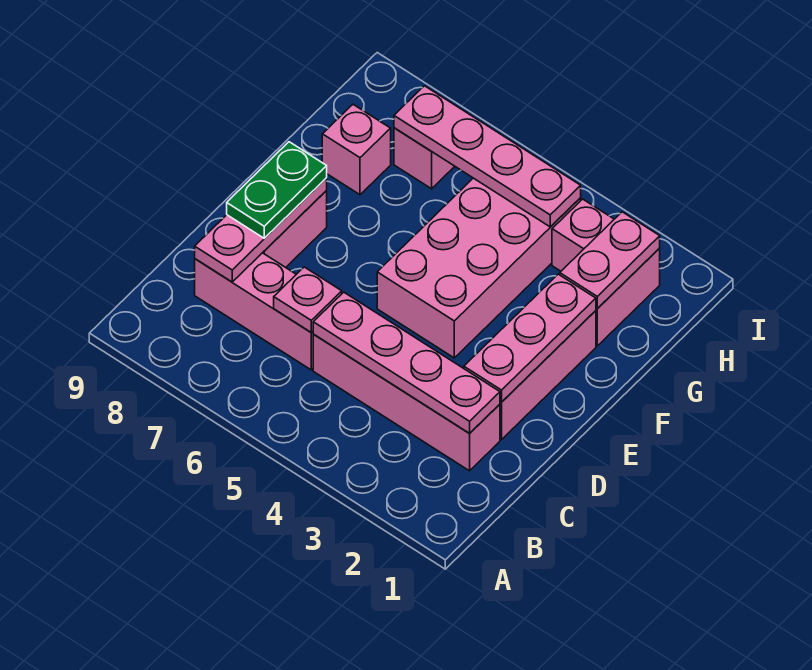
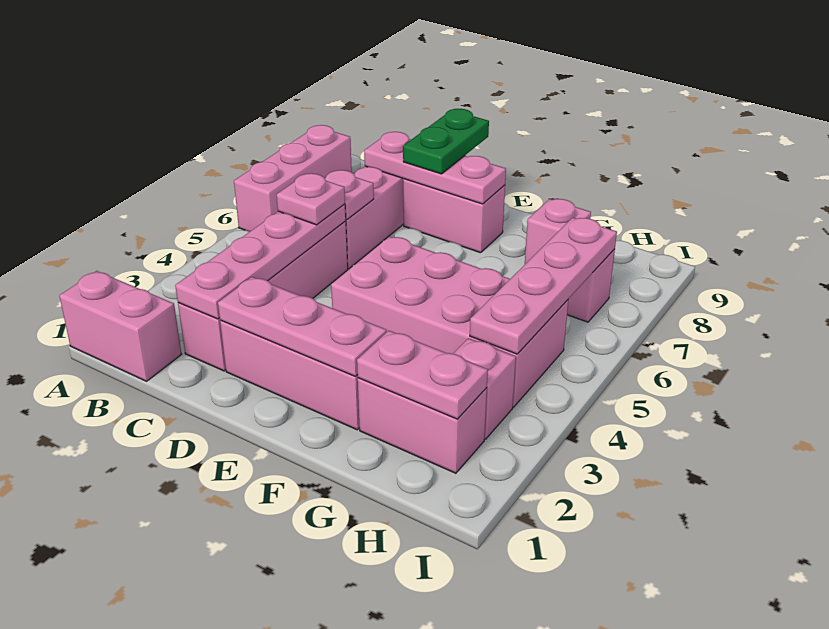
none -> pink brick A1:B1 level 1
none -> pink brick A6:A8 level 1
none -> pink plate C5 level 3
green plate D8:E8 level 3 -> green plate D8:D9 level 3

